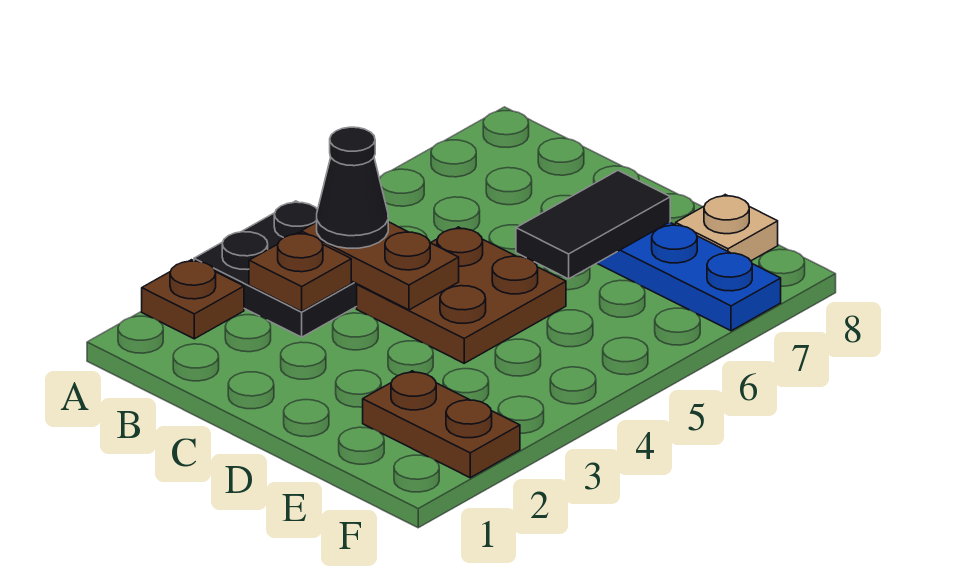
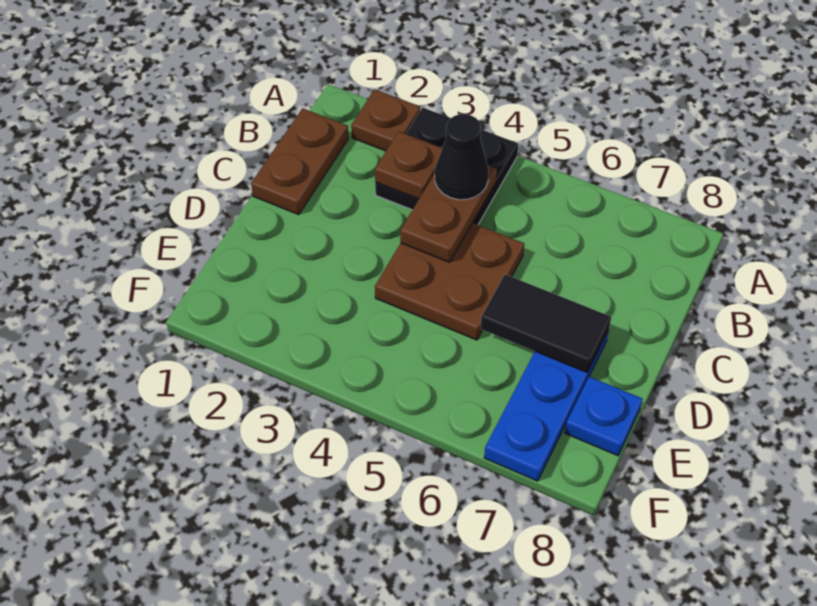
brown plate E2:F2 level 1 -> brown plate B1:C1 level 1
tan plate E8 level 1 -> blue plate E8 level 1

